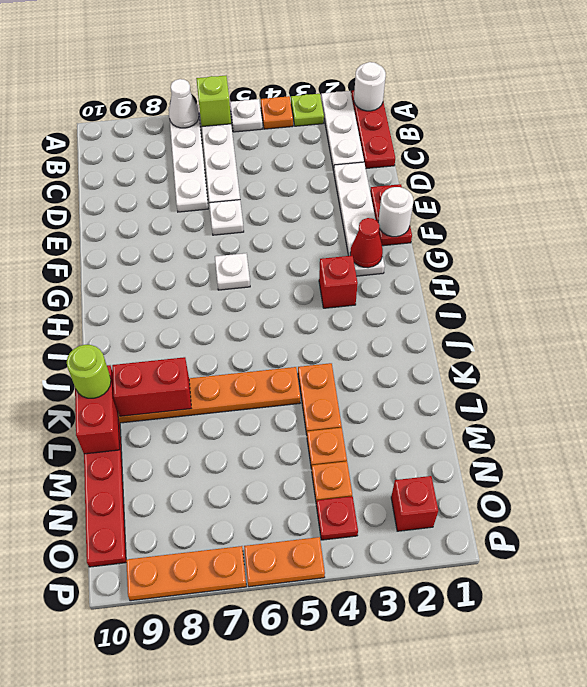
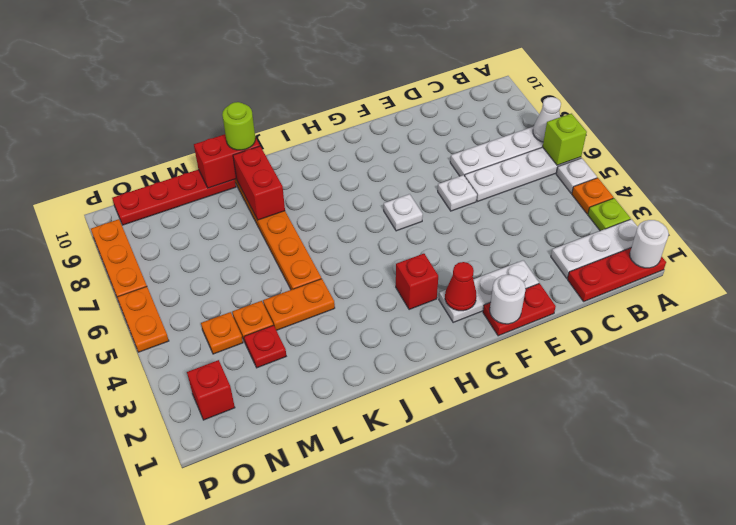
white plate D2:G2 level 1 -> white plate E2:G2 level 1
red plate O4 level 1 -> red plate M3 level 1

